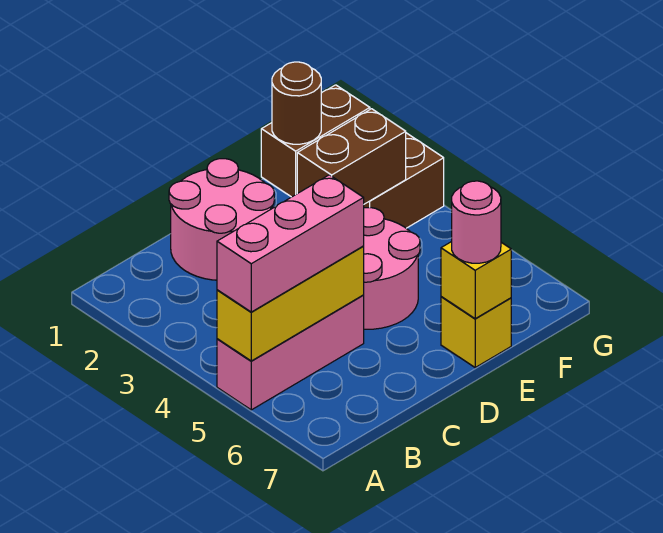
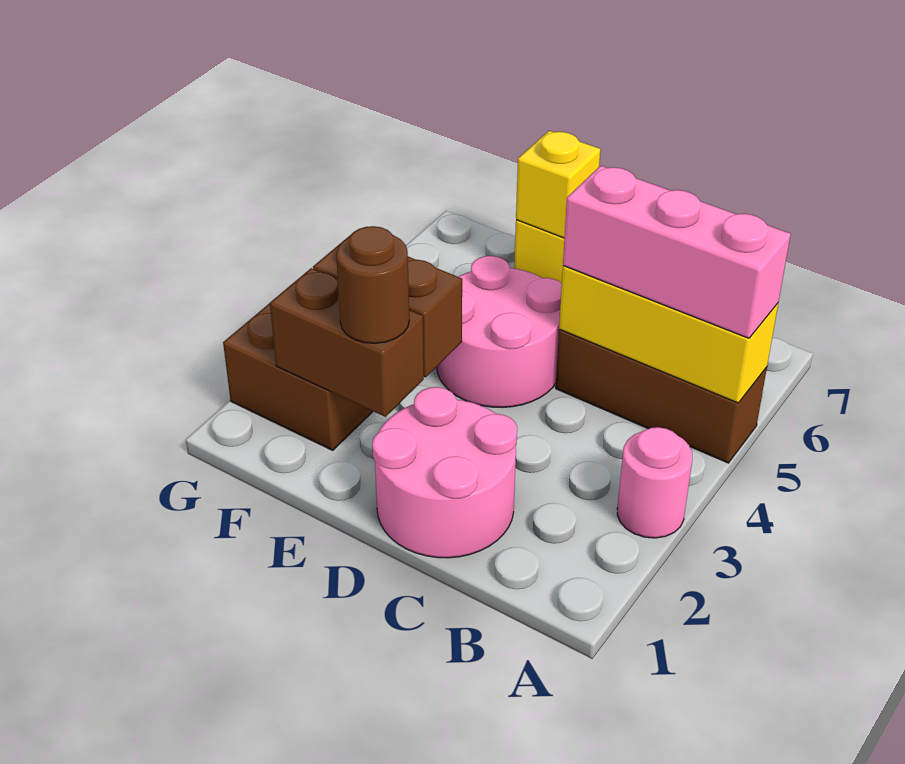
pink brick A5:C5 level 1 -> brown brick A5:C5 level 1
pink round brick E7 level 3 -> pink round brick A3 level 1

